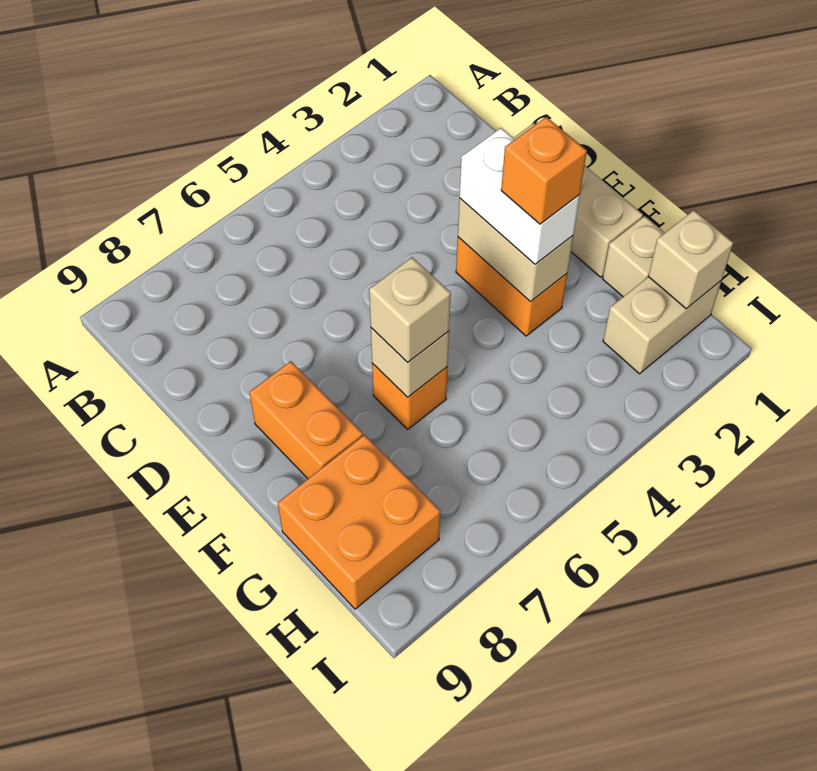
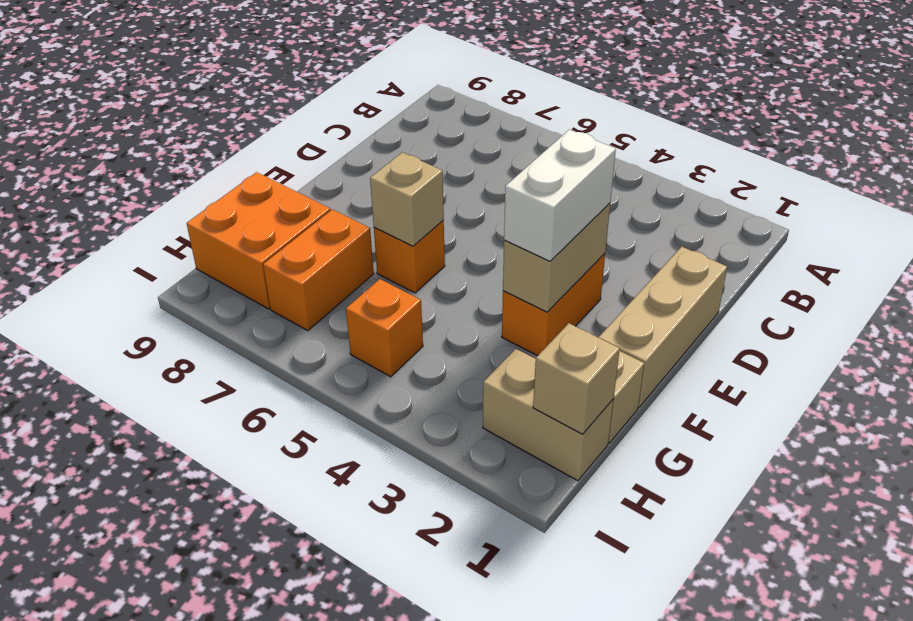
orange brick E8:F8 level 1 -> orange brick G7:H7 level 1
orange brick F3 level 4 -> orange brick H5 level 1
tan brick F6 level 3 -> none

